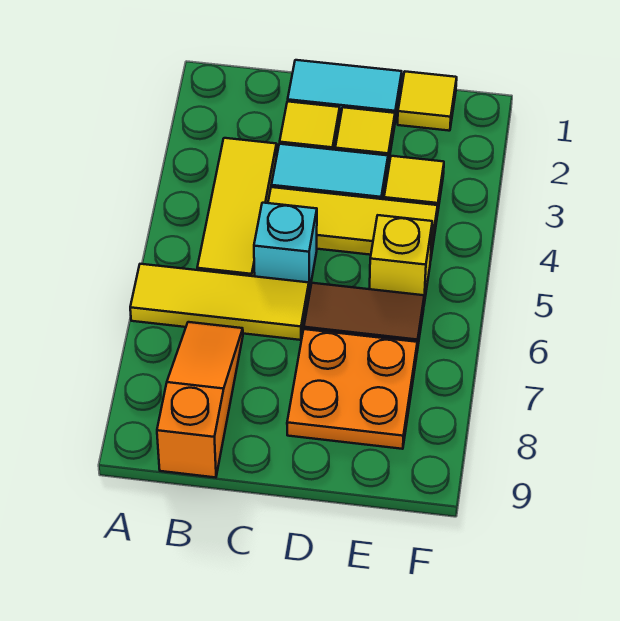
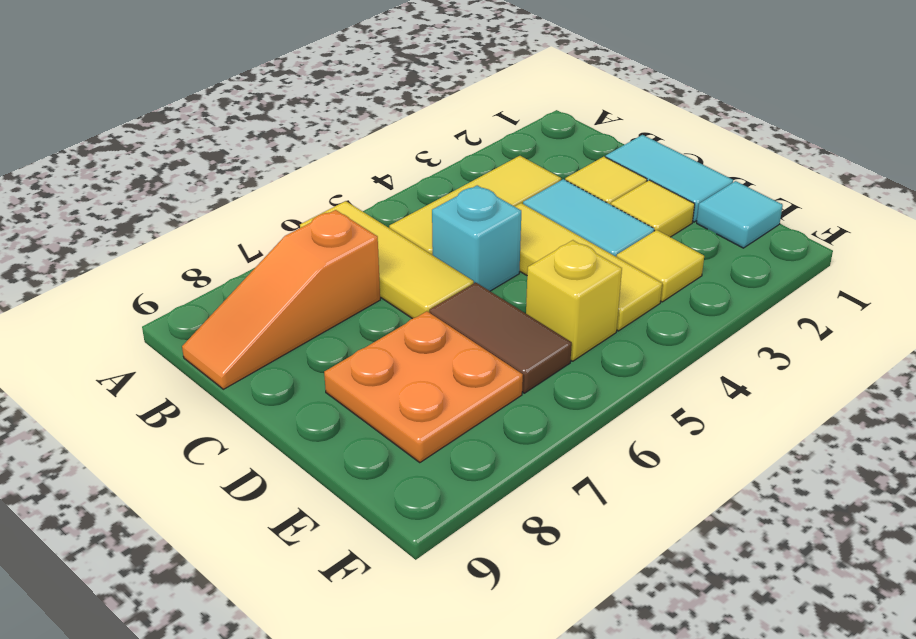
orange slope B7:B9 level 1 top 9 -> orange slope B7:B9 level 1 top 7
yellow tile E1 level 1 -> cyan tile E1 level 1

